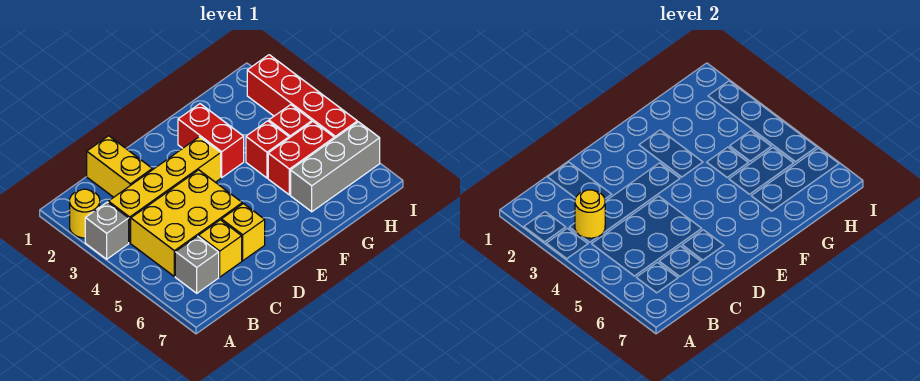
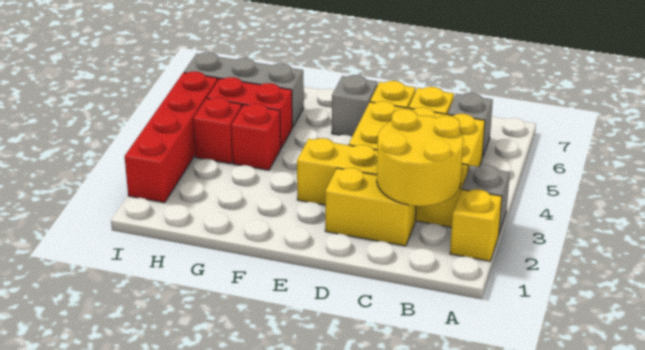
yellow round brick A2 level 1 -> yellow brick A2 level 1
yellow round brick B3 level 2 -> yellow round brick B2:C3 level 2
yellow brick C1:C2 level 1 -> yellow brick C2:D2 level 1
none -> grey brick E6 level 1
red brick F2:F3 level 1 -> none

